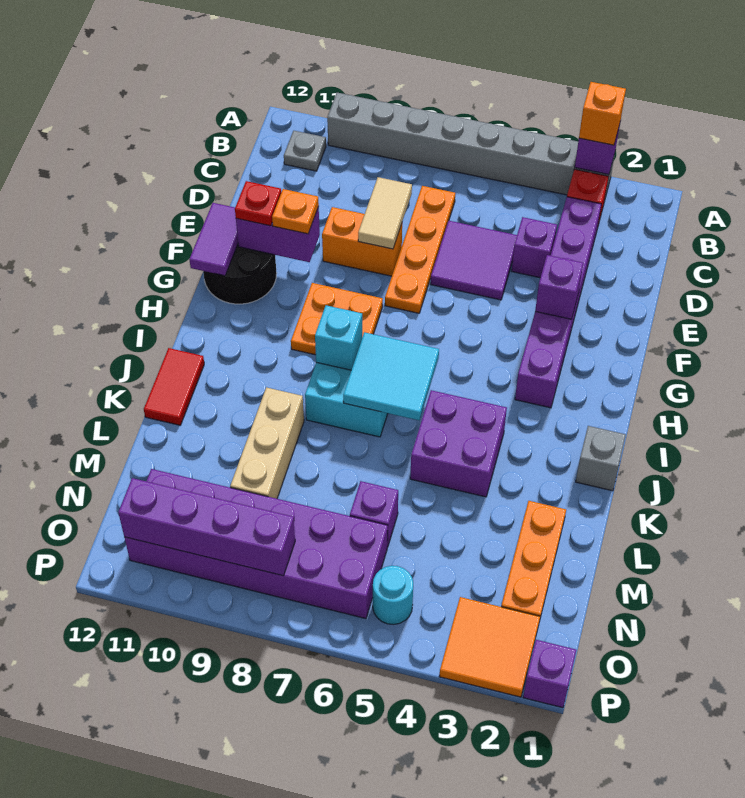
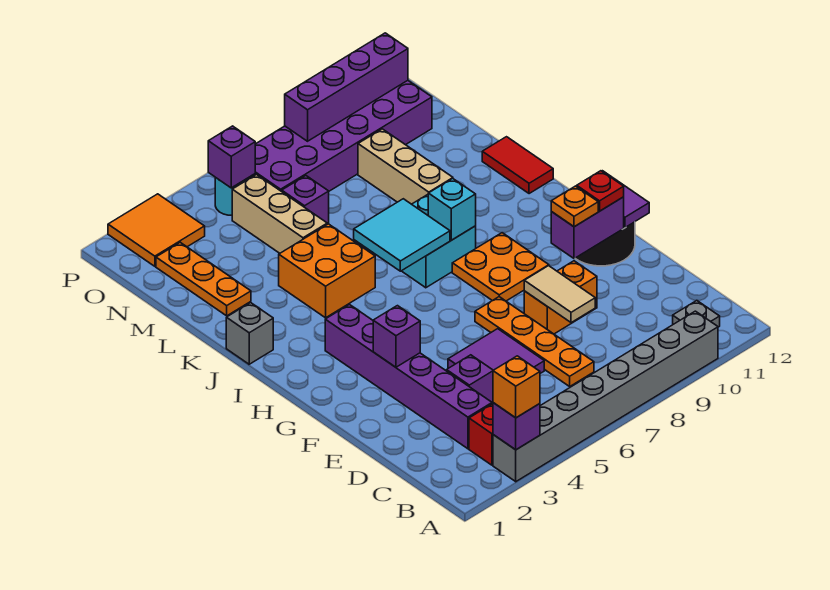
purple brick J4:K5 level 1 -> orange brick J4:K5 level 1
none -> tan brick L5:N5 level 1
purple brick P1 level 1 -> purple brick O5 level 2

